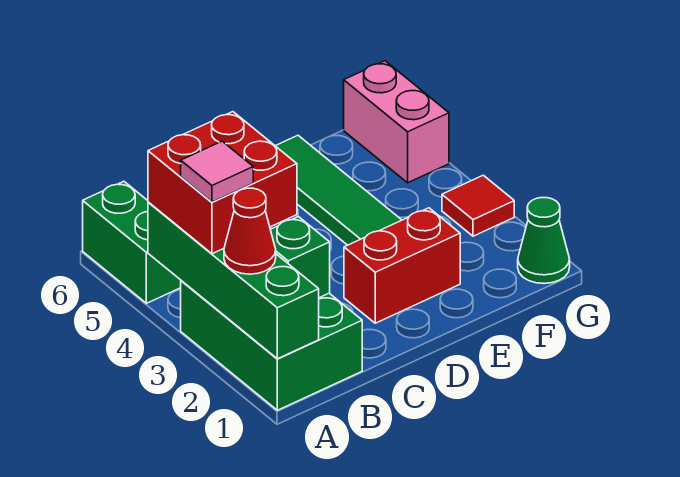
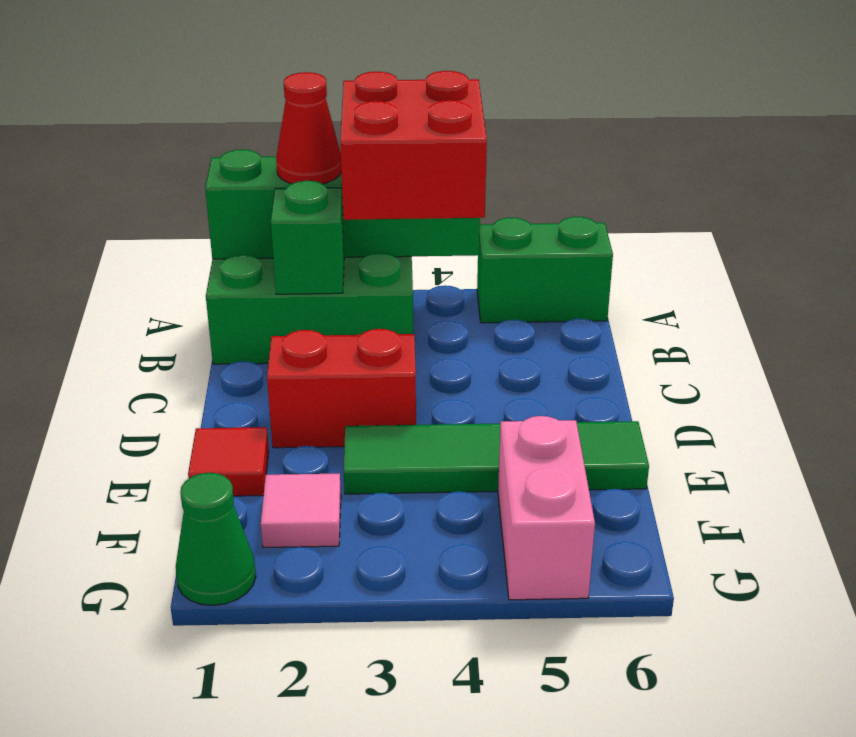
pink tile A3 level 4 -> pink tile F2 level 1
red brick D2:E2 level 1 -> red brick D2:D3 level 1
red tile G3 level 1 -> red tile E1 level 1
pink brick G5:G6 level 1 -> pink brick F5:G5 level 1

